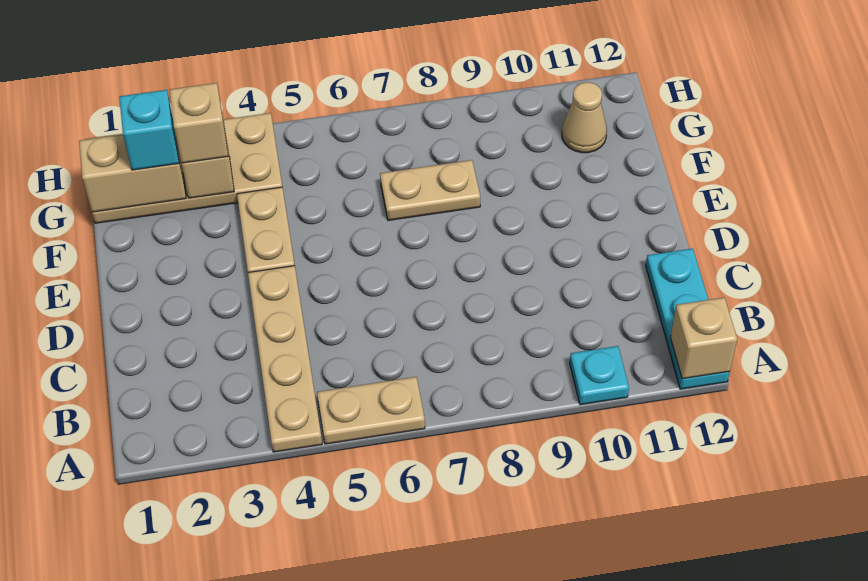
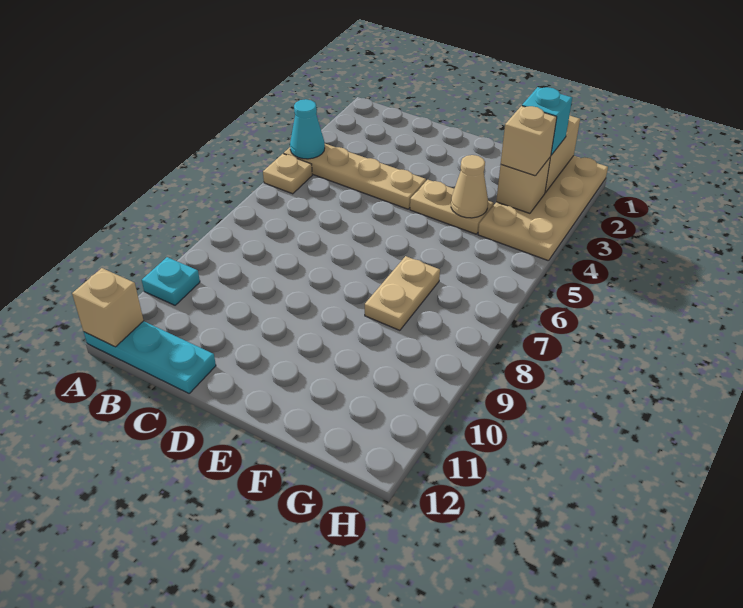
none -> cyan cone A4 level 2
tan plate A5:A6 level 1 -> tan plate A5 level 1
tan cone G11 level 1 -> tan cone F4 level 2

